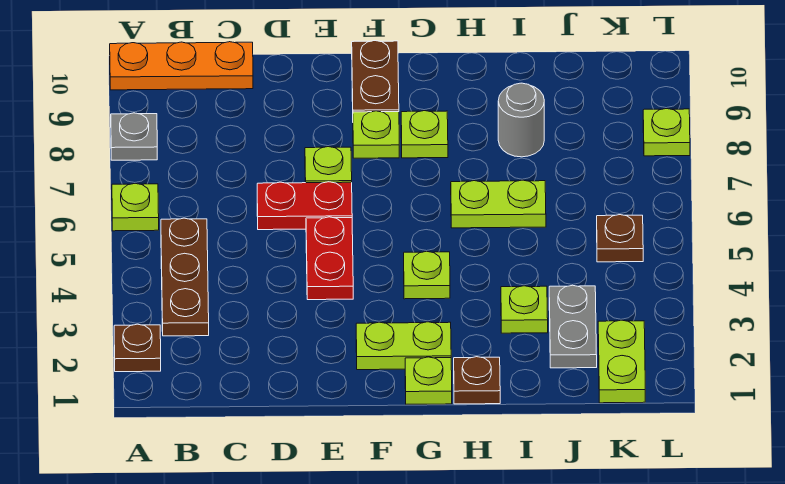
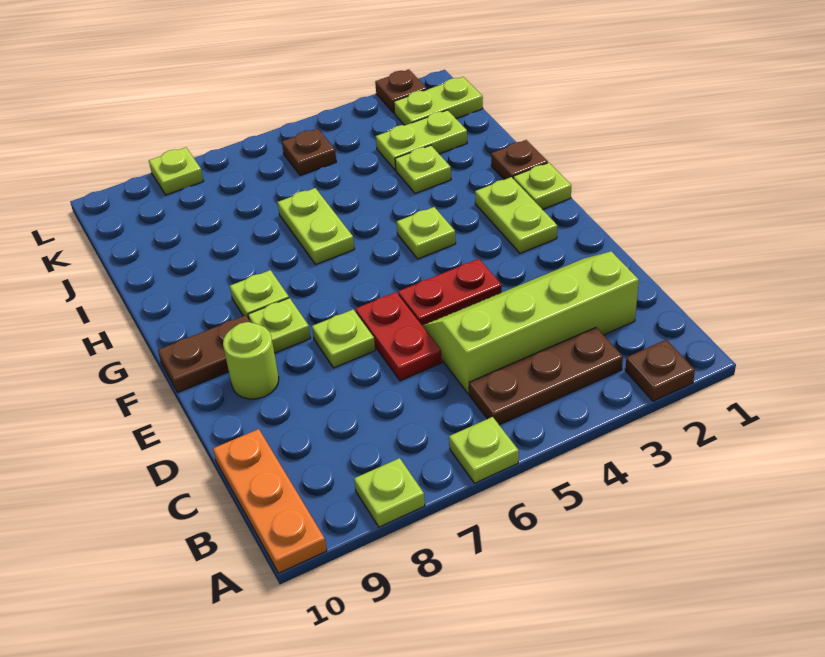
grey plate A8 level 1 -> lime plate A8 level 1
none -> lime slope C2:D5 level 1 top C
none -> lime round brick E9 level 1
grey round brick I8 level 1 -> none
grey plate J2:J3 level 1 -> lime plate J2:J3 level 1
none -> brown plate L2 level 1

